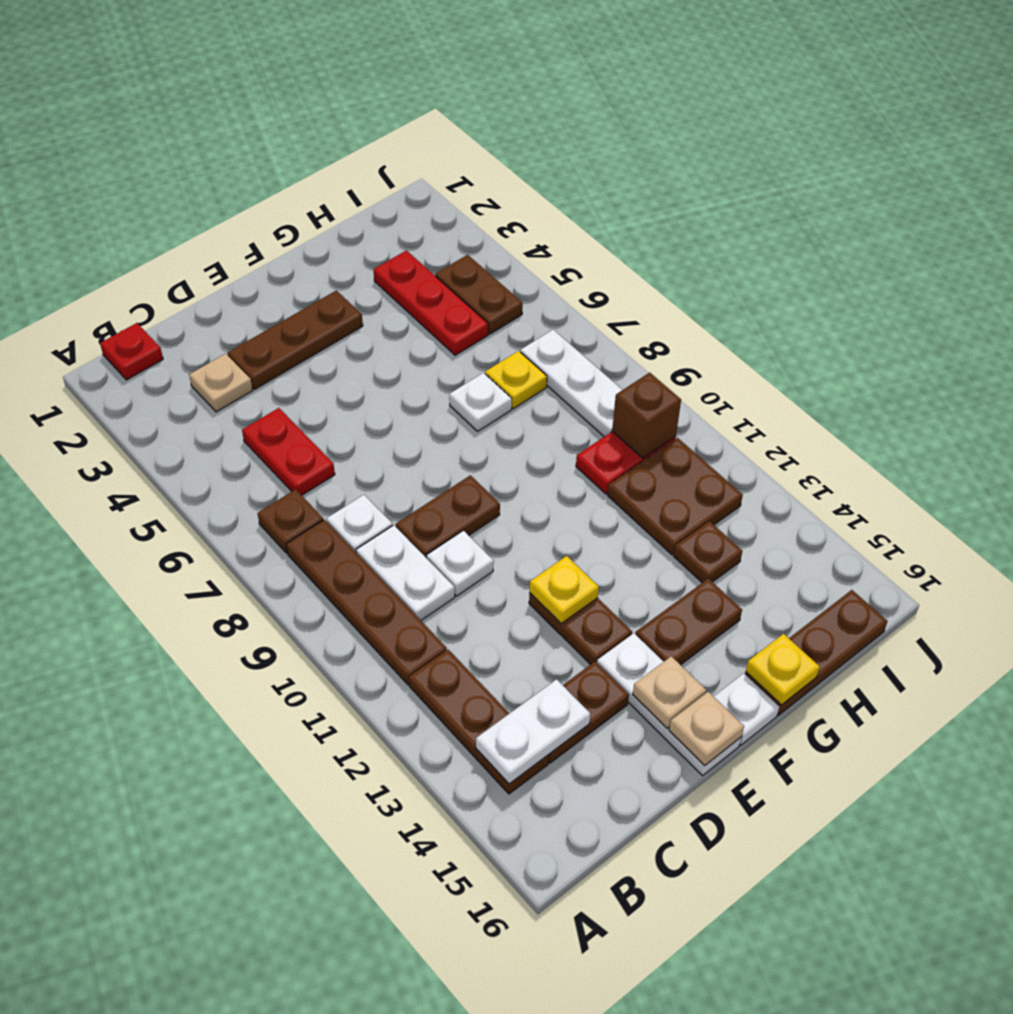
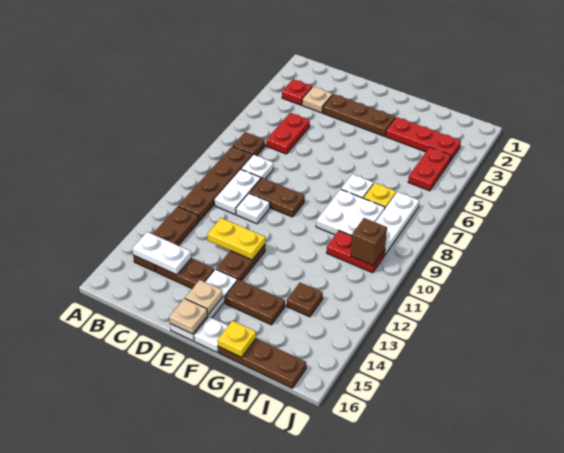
red plate B1 level 1 -> red plate B3 level 1
yellow plate E12 level 2 -> yellow plate D12:E12 level 2
none -> white plate G8:H9 level 1
red plate H3:H5 level 1 -> red plate G3:I3 level 1
brown plate H11:I12 level 1 -> none
brown plate I4:I5 level 1 -> red plate I4:I5 level 1

